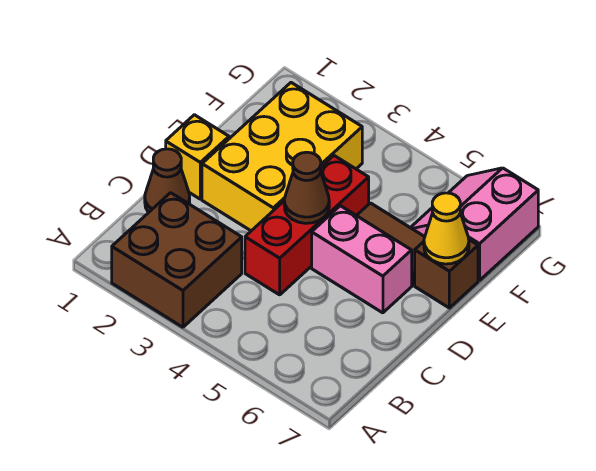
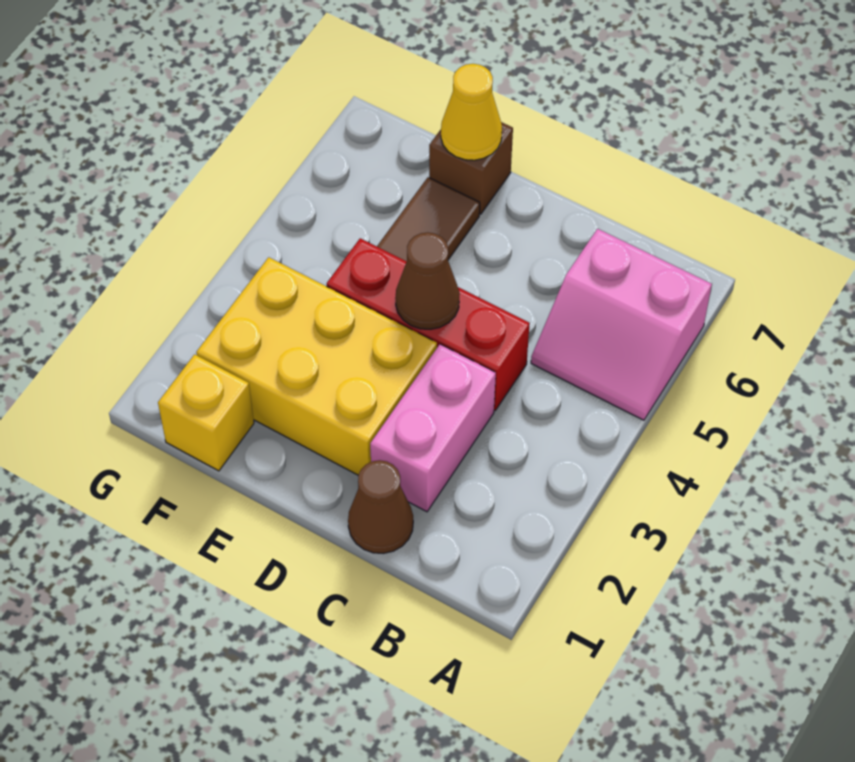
brown brick A2:B3 level 1 -> none
yellow brick D1 level 1 -> yellow brick F1 level 1
pink brick D5:D6 level 1 -> pink brick C2:C3 level 1
pink slope F6:G7 level 1 top 7 -> pink slope A5:B6 level 1 top 6

